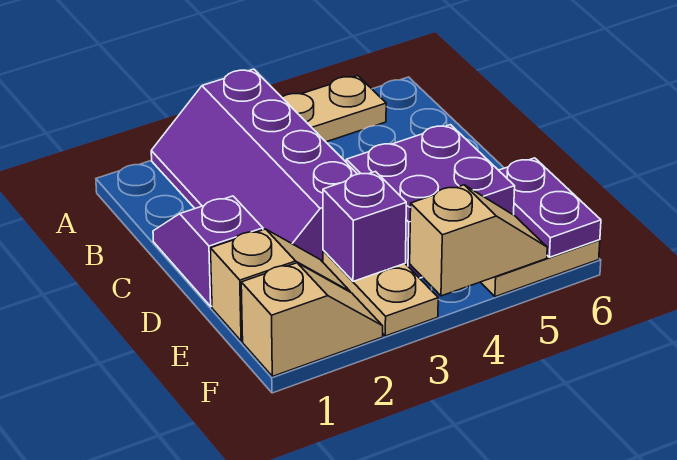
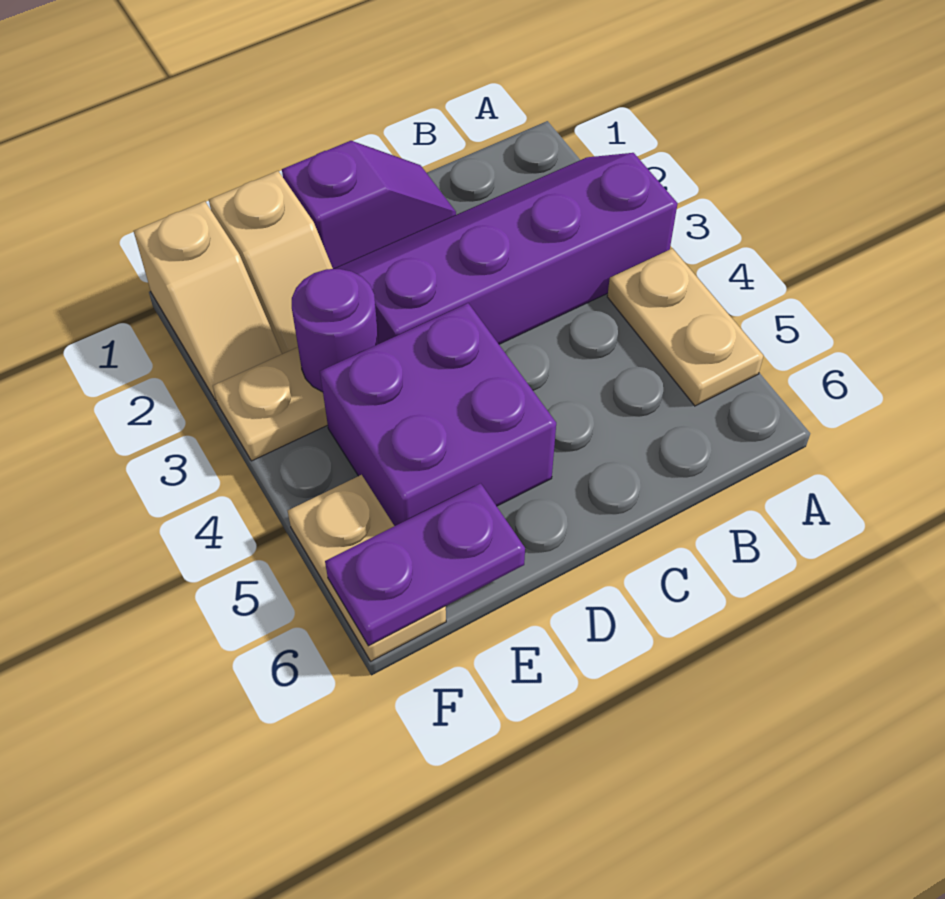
purple brick E3 level 2 -> purple round brick E3 level 2
tan slope F4:F5 level 2 top 4 -> none

